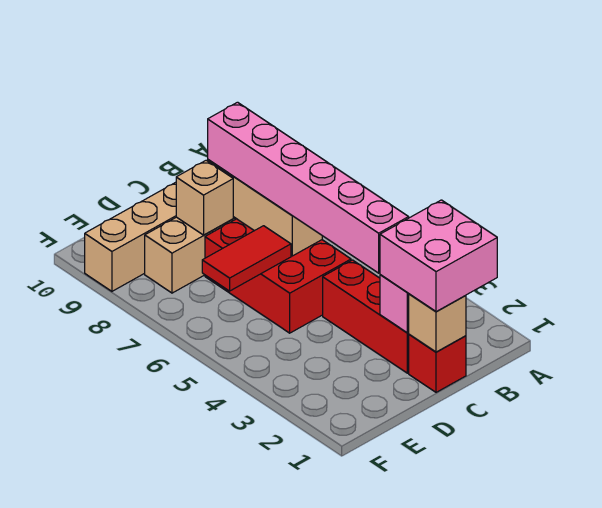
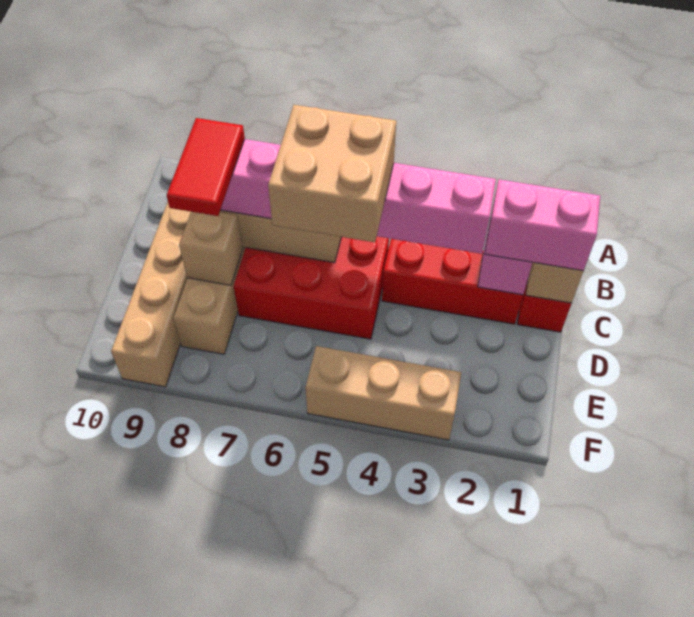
pink brick B1:C2 level 3 -> pink brick C1:C2 level 3
none -> tan brick C5:D6 level 4
red tile D6:E6 level 2 -> red tile C8:D8 level 4
none -> tan brick F3:F5 level 1

